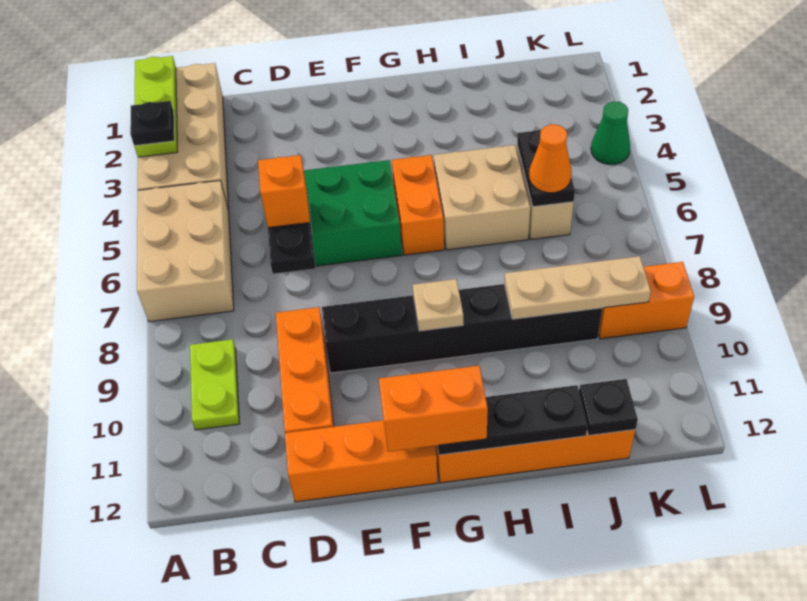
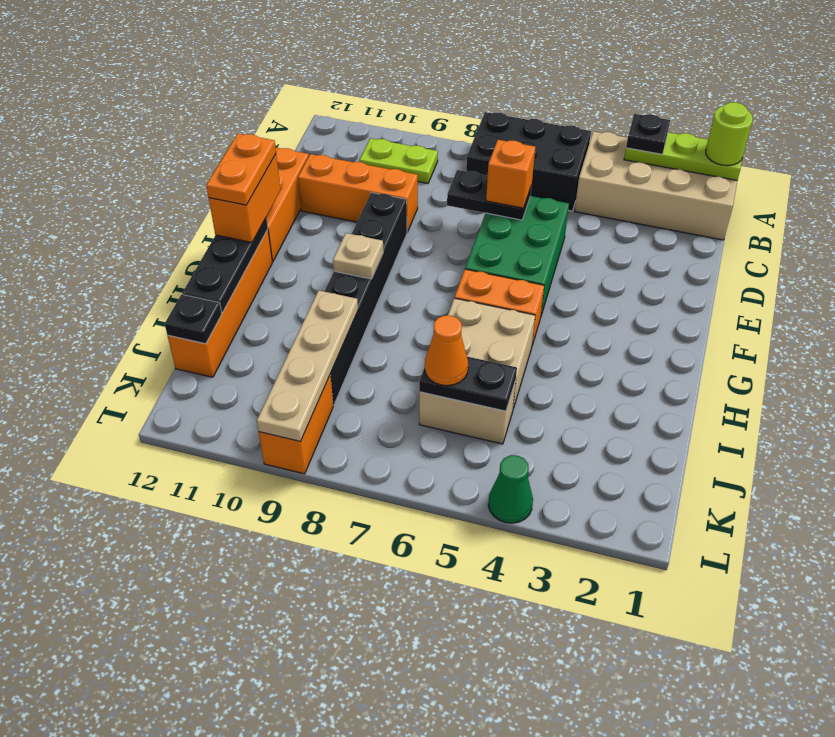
none -> lime round brick A1 level 3
tan brick A5:B7 level 1 -> black brick A5:B7 level 1
none -> orange plate F12:G12 level 4
tan plate I9:K9 level 2 -> tan plate I9:L9 level 2

